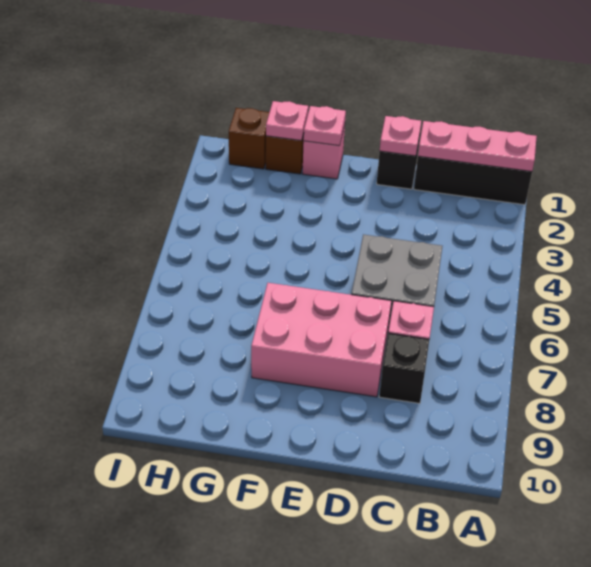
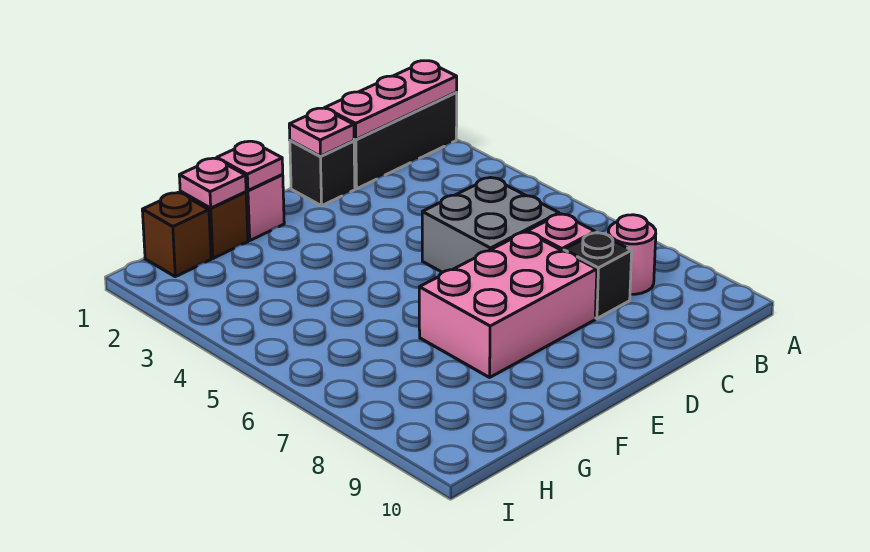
none -> pink round brick B8 level 1

